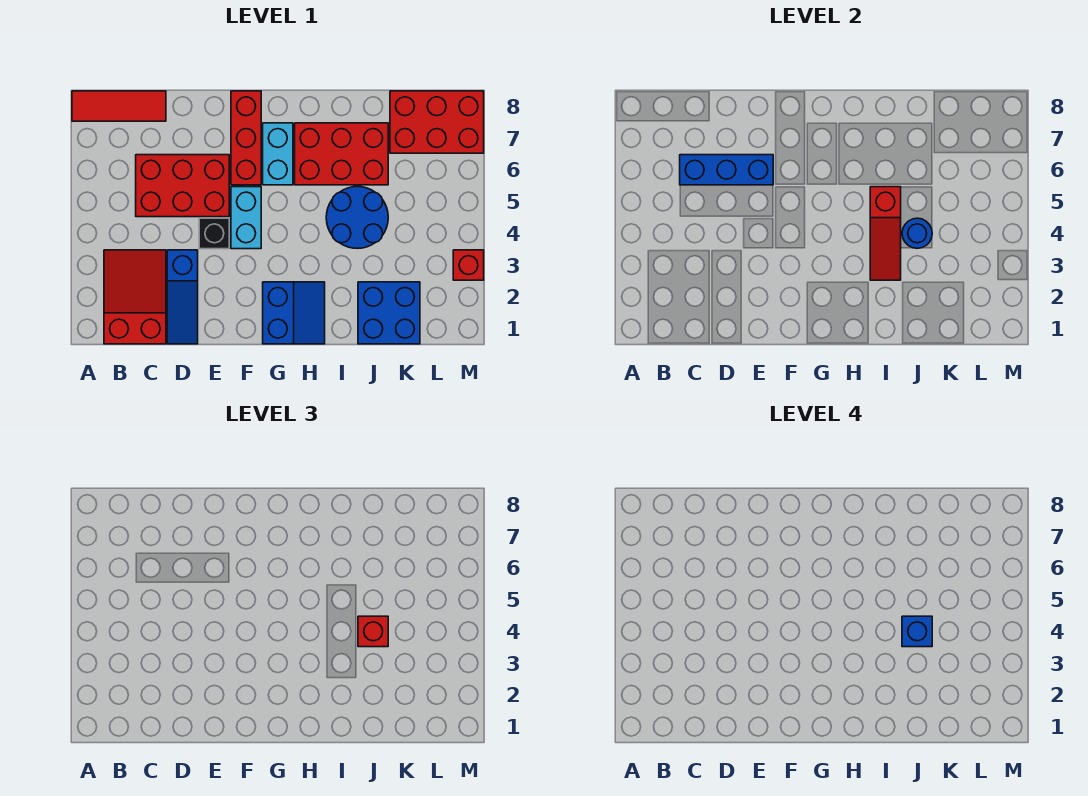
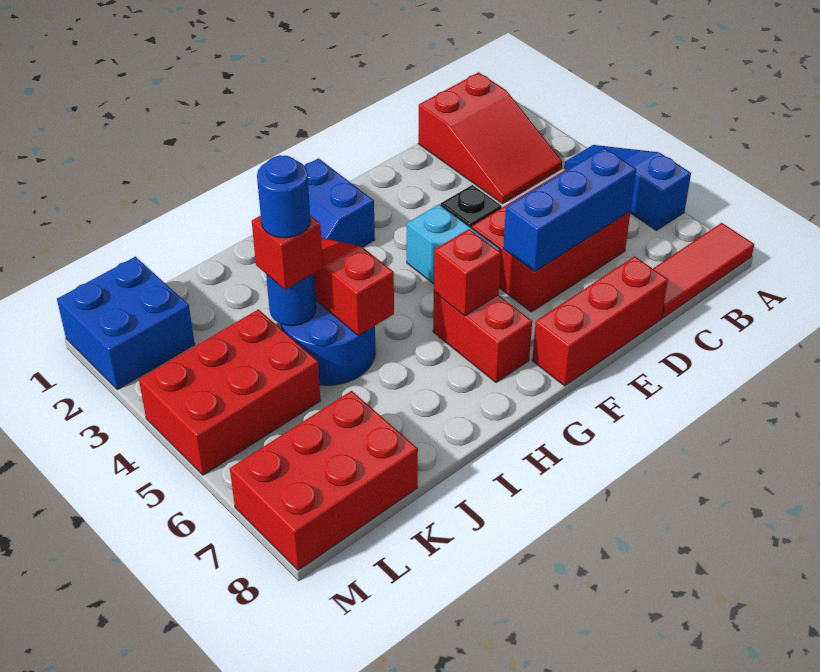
blue slope D1:D3 level 1 top 3 -> blue slope A4:A6 level 1 top 6
red brick F6:F8 level 1 -> red brick D8:F8 level 1
cyan brick G6:G7 level 1 -> red brick G6:G7 level 1
red brick H6:J7 level 1 -> red brick K4:M5 level 1
blue brick J1:K2 level 1 -> blue brick L1:M2 level 1
blue brick J4 level 4 -> blue round brick J4 level 4
red brick M3 level 1 -> red brick G6 level 2

